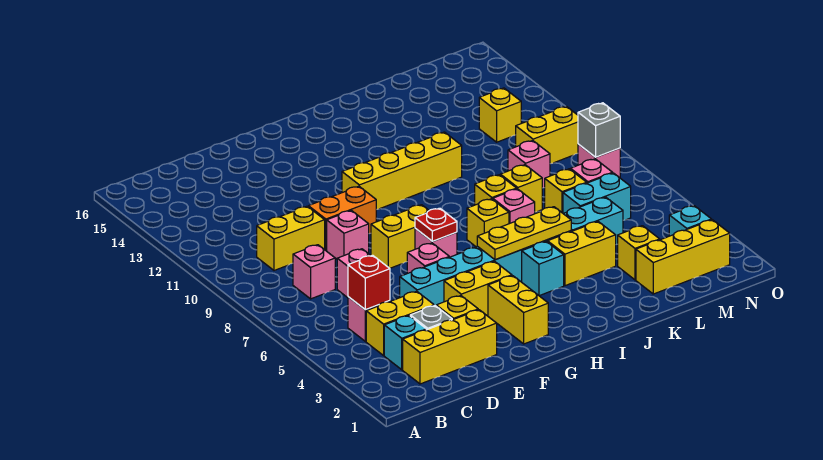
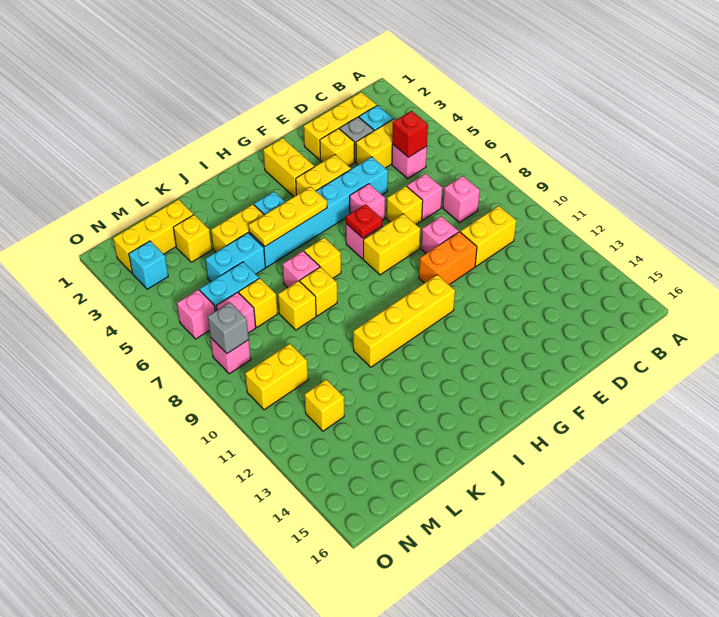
none -> yellow brick E7 level 1
pink brick L9 level 1 -> pink brick N6 level 1

